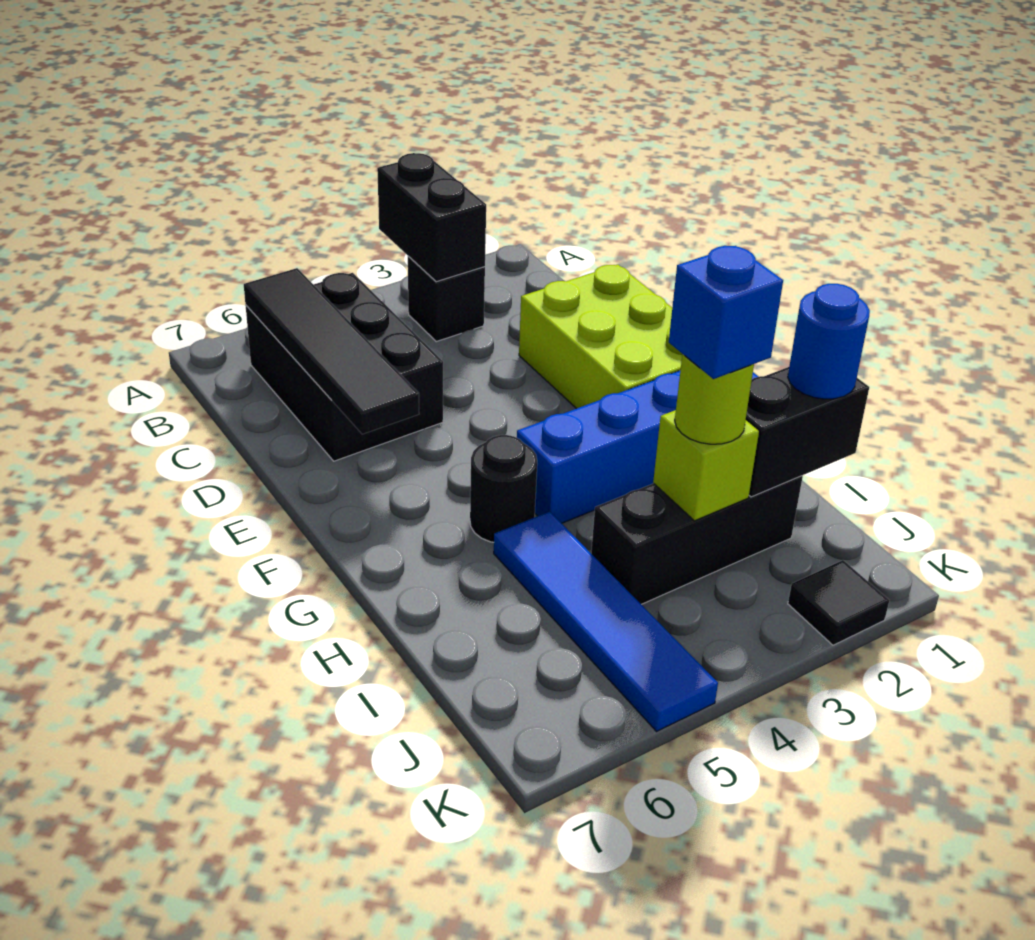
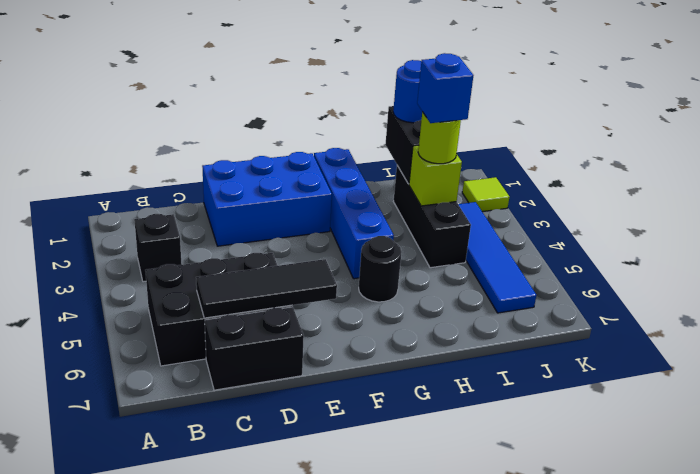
black brick A3:B3 level 2 -> black brick C7:D7 level 1
black tile B6:E6 level 2 -> black tile C6:E6 level 2
lime brick D1:F2 level 1 -> blue brick D1:F2 level 1
blue tile H5:K5 level 1 -> blue tile J3:J6 level 1
black tile K2 level 1 -> lime tile K2 level 1

